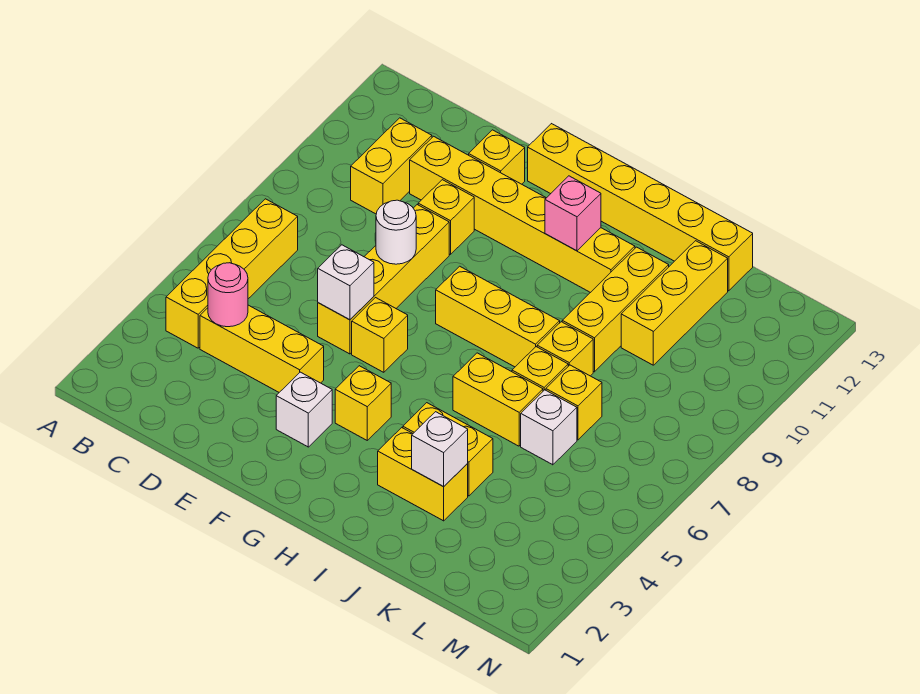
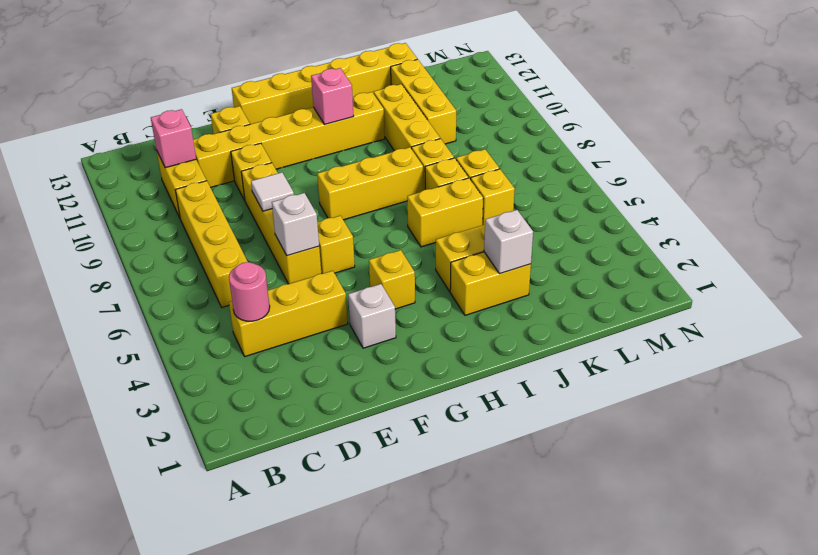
yellow brick B4:B7 level 1 -> yellow brick C6:C9 level 1
none -> pink brick C11 level 2
white round brick E8 level 2 -> white tile E8 level 2
white brick K6 level 1 -> yellow brick K6 level 1

